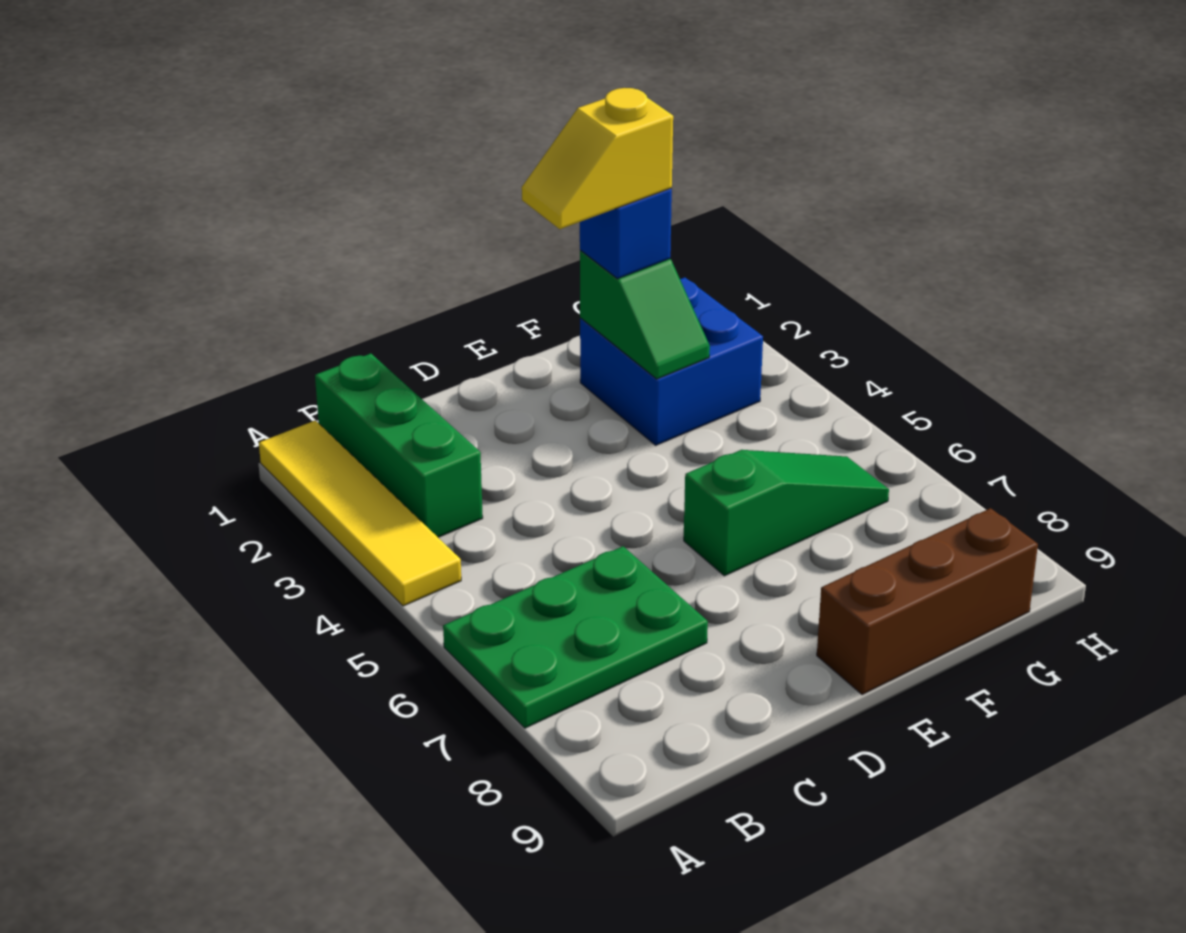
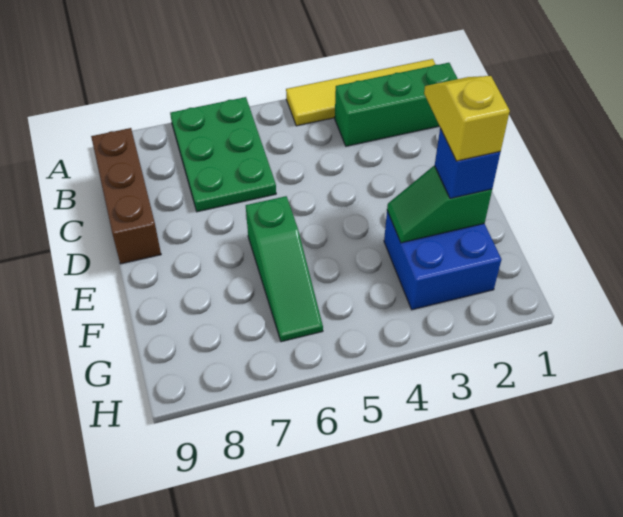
brown brick E9:G9 level 1 -> brown brick B9:D9 level 1

